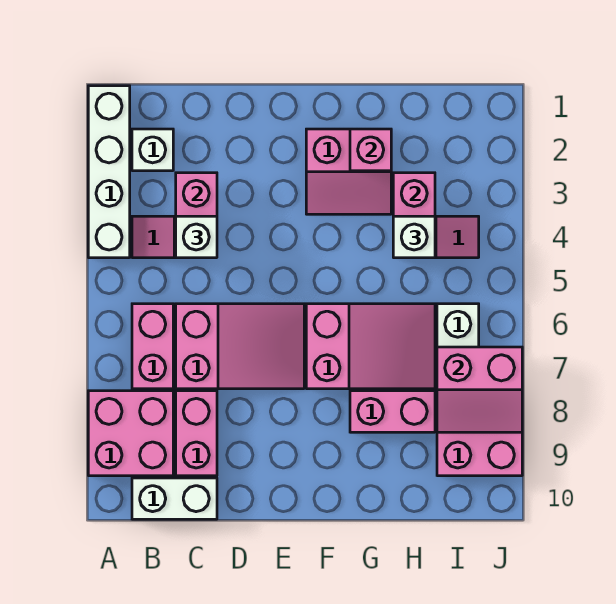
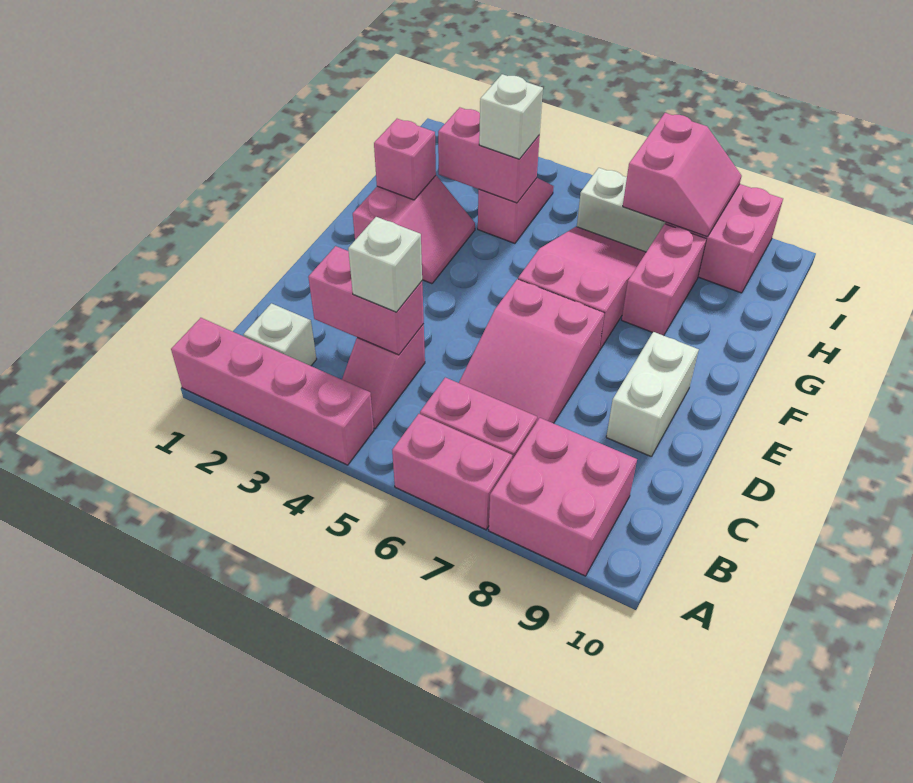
white brick A1:A4 level 1 -> pink brick A1:A4 level 1
white brick B10:C10 level 1 -> white brick D9:E9 level 1
pink slope C6:E7 level 1 top C -> pink slope C6:E7 level 1 top E
pink brick C8:C9 level 1 -> pink brick A6:A7 level 1

